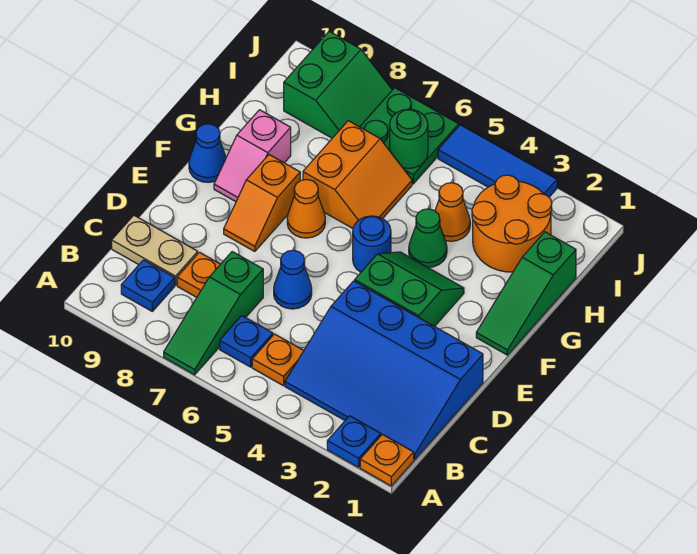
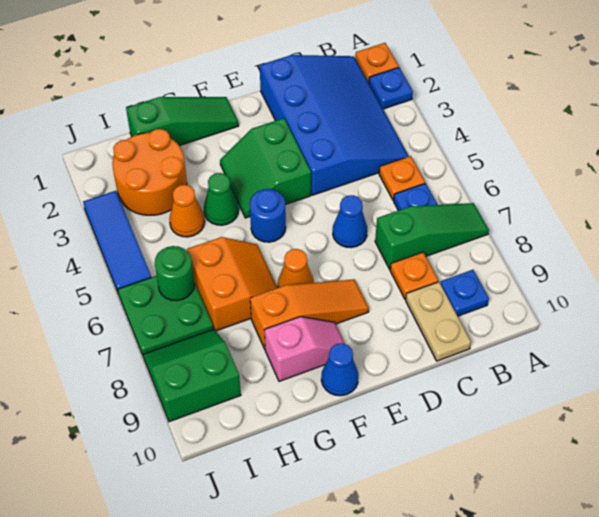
orange slope E8:F8 level 1 top F -> orange slope E8:G8 level 1 top G
orange slope G6:H7 level 1 top 7 -> orange slope G6:H7 level 1 top H

